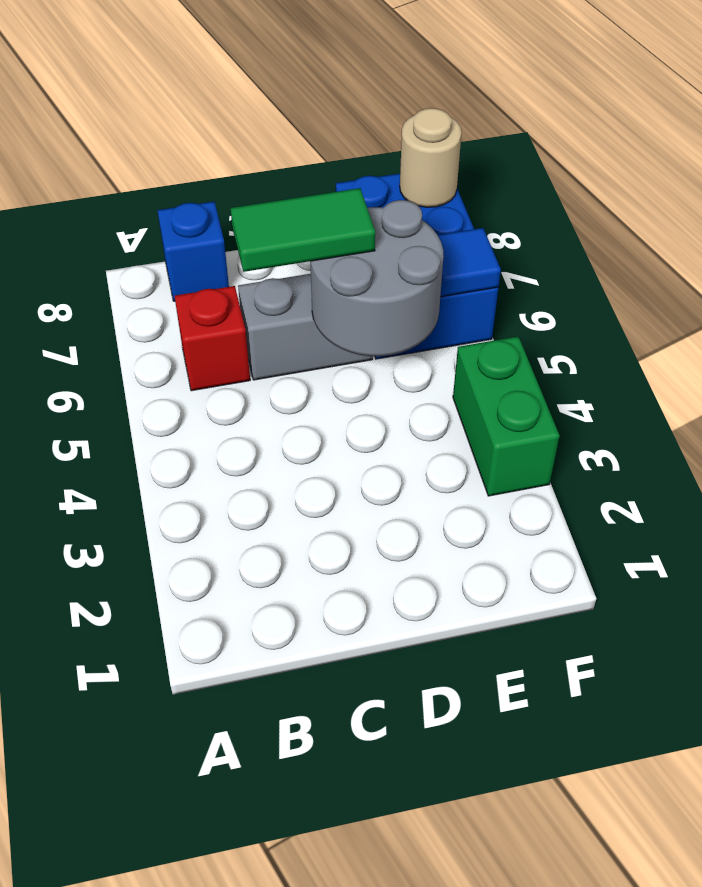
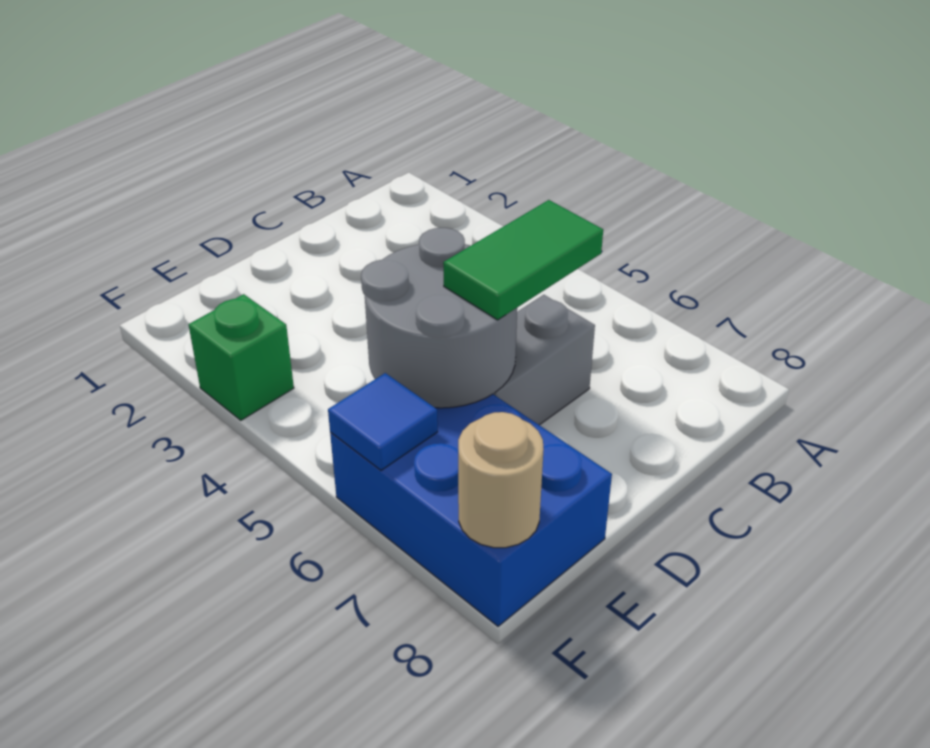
red brick B6 level 1 -> none
blue brick B8 level 1 -> none
green brick F3:F4 level 1 -> green brick F3 level 1

